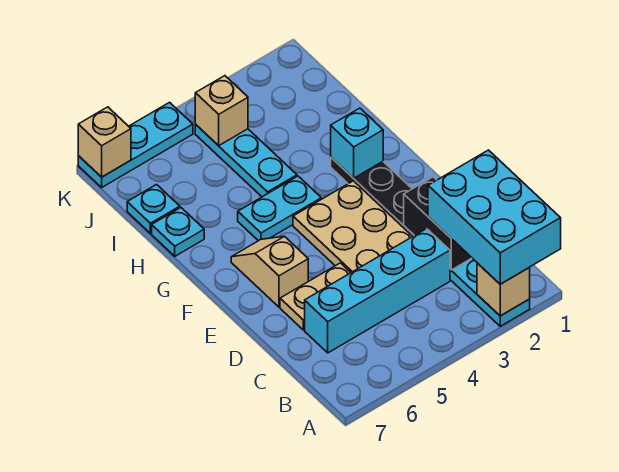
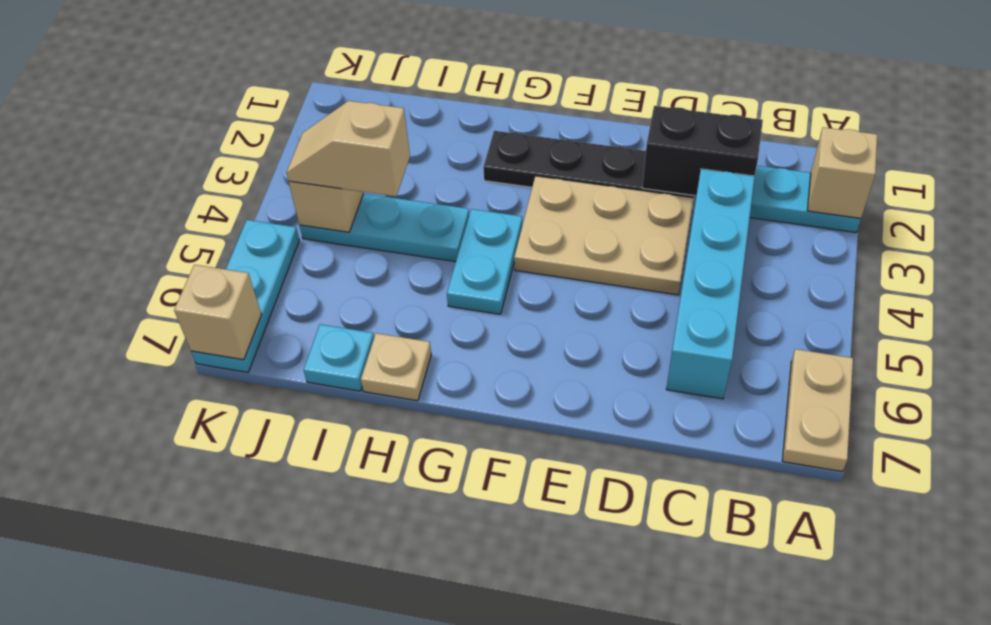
cyan brick A1:C2 level 3 -> none
tan plate D5:D6 level 1 -> tan plate A6:A7 level 1
tan slope E6:F6 level 1 top E -> tan slope I4:J4 level 3 top I
cyan brick G2 level 2 -> none
cyan plate H7 level 1 -> tan plate H7 level 1

